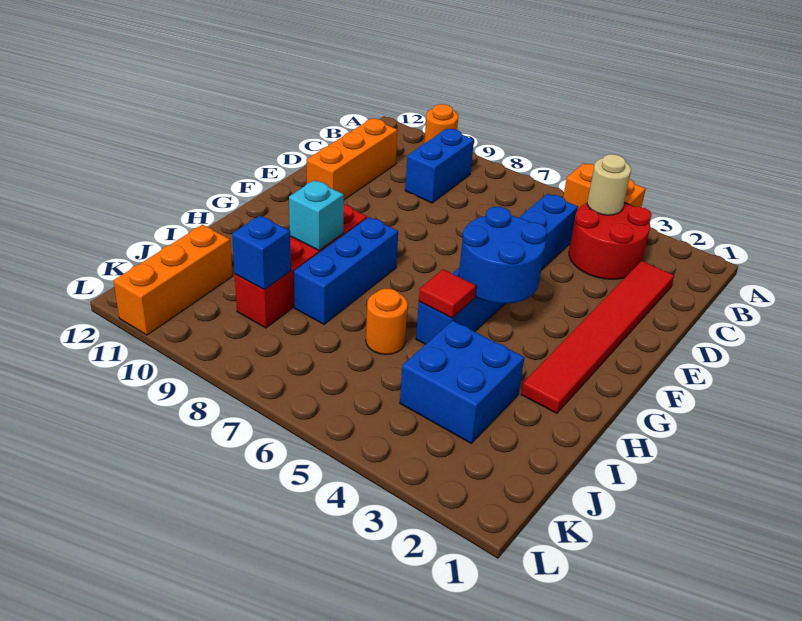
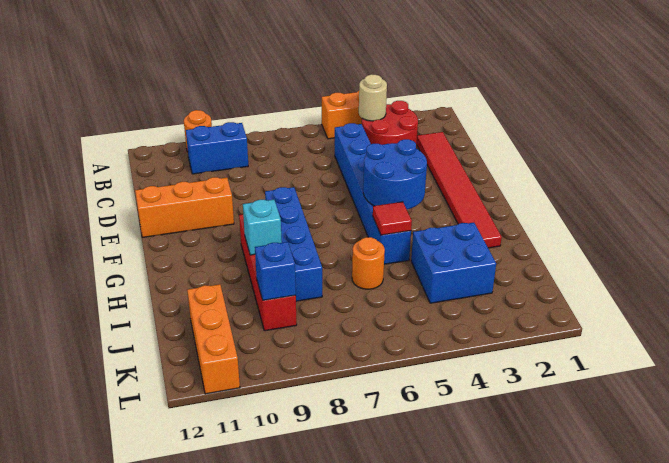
blue brick B9:C9 level 1 -> blue brick B9:B10 level 1
orange brick C11:E11 level 1 -> orange brick E10:E12 level 1
blue brick G8:I8 level 1 -> blue brick F8:I8 level 1

